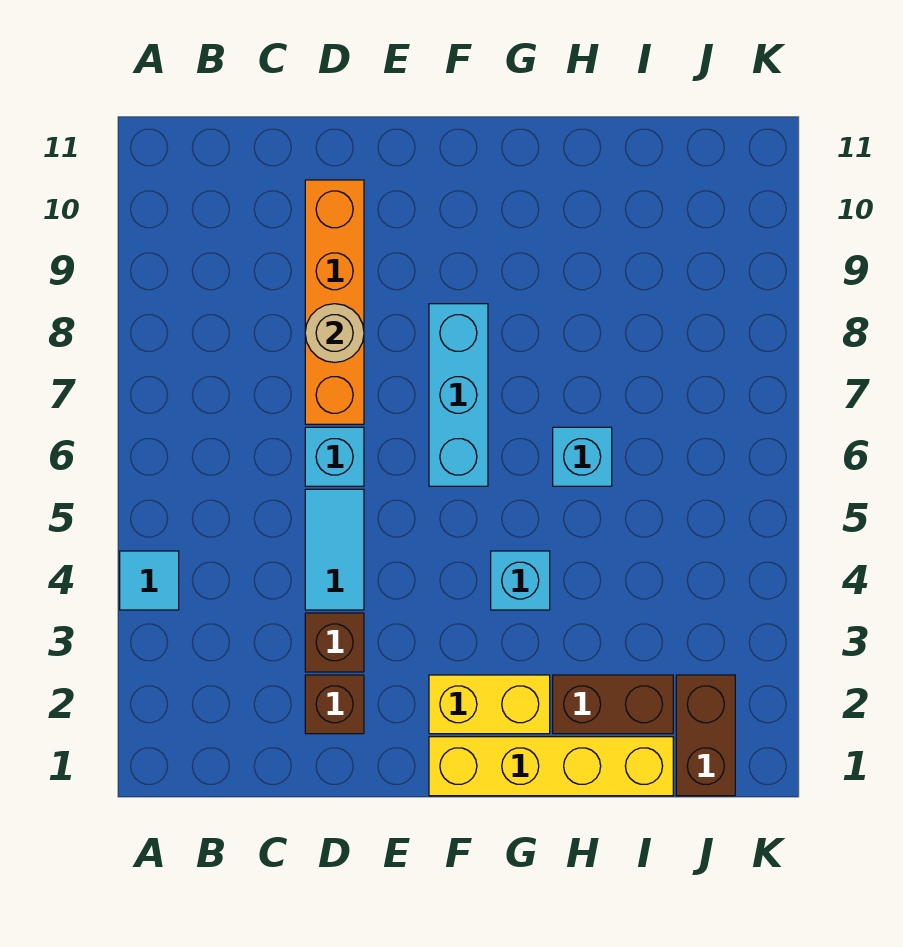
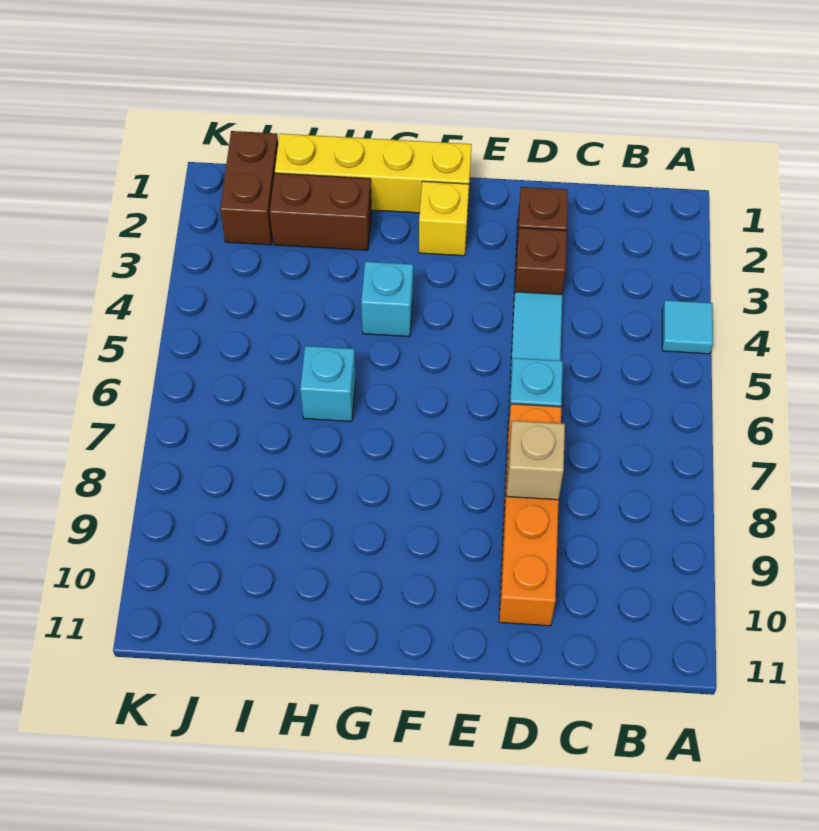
tan round brick D8 level 2 -> tan brick D8 level 2
yellow brick F2:G2 level 1 -> yellow brick F2 level 1
cyan brick F6:F8 level 1 -> none

